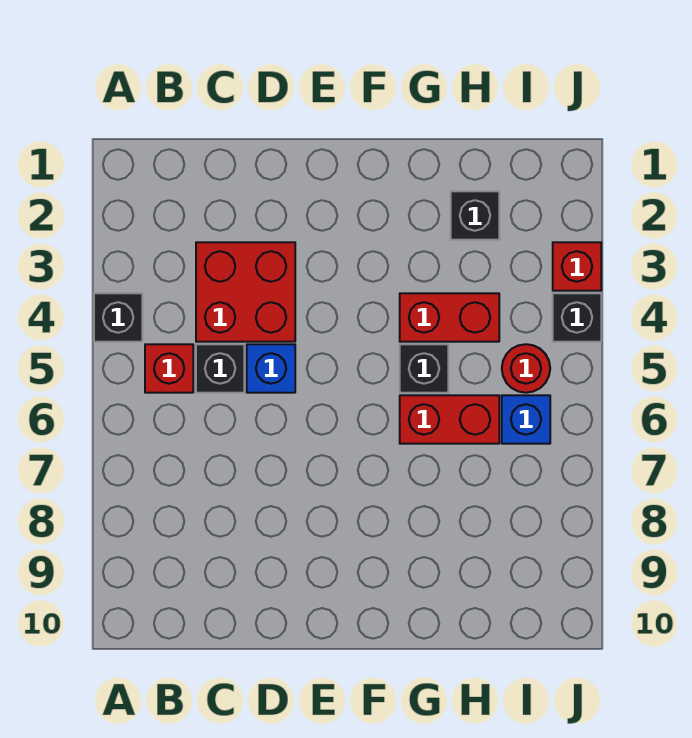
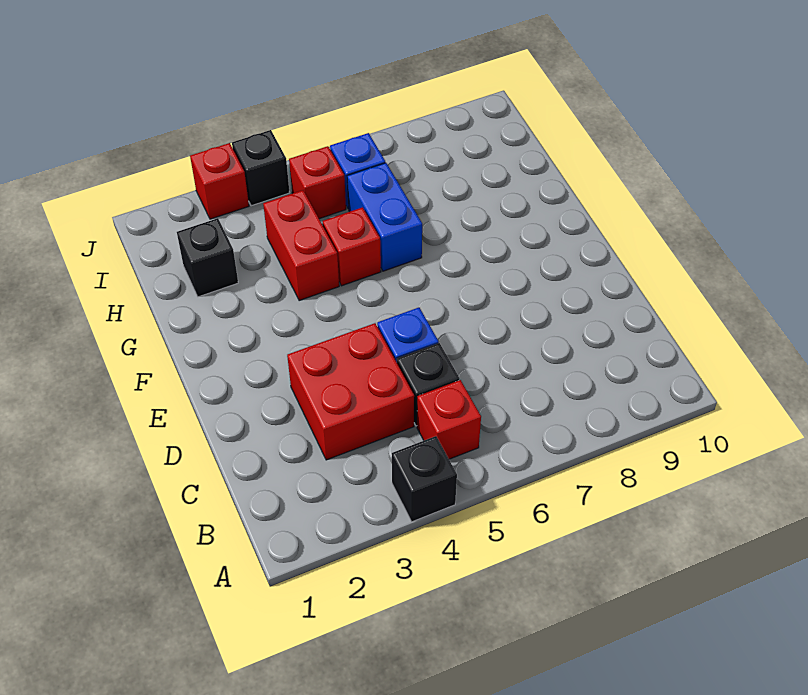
black brick G5 level 1 -> red brick G5 level 1
red brick G6:H6 level 1 -> blue brick G6:H6 level 1
red round brick I5 level 1 -> red brick I5 level 1

